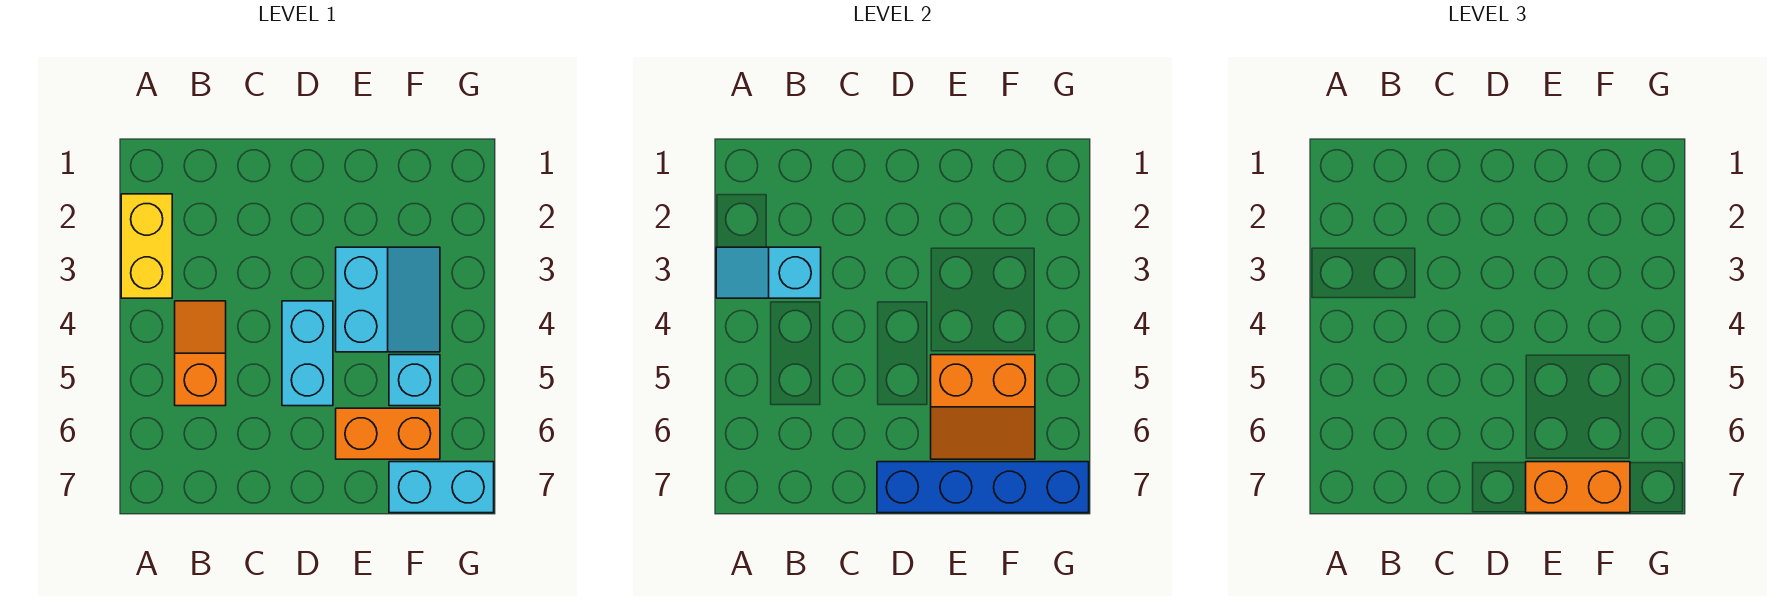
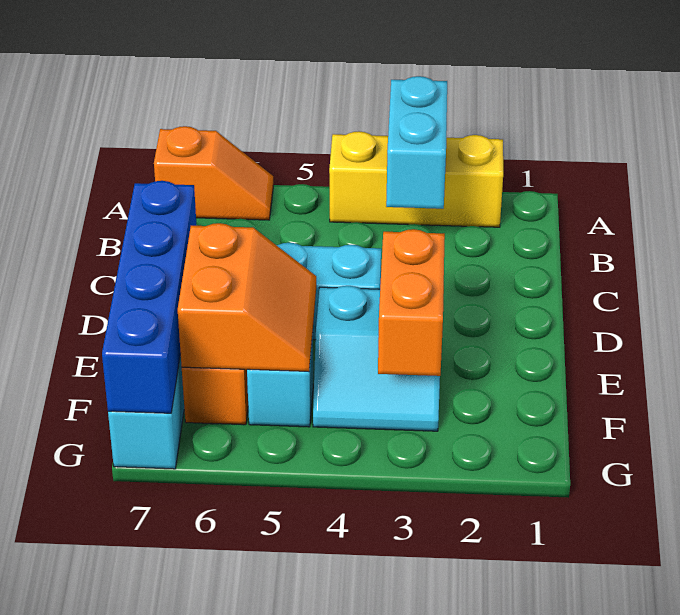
yellow brick A2:A3 level 1 -> yellow brick A2:A4 level 1
cyan slope A3:B3 level 2 top B -> cyan brick A3:B3 level 2
orange slope B4:B5 level 1 top 5 -> orange slope A6:A7 level 1 top 7
orange slope E5:F6 level 2 top 5 -> orange slope E5:F6 level 2 top 6
orange brick E7:F7 level 3 -> orange brick E3:F3 level 2

